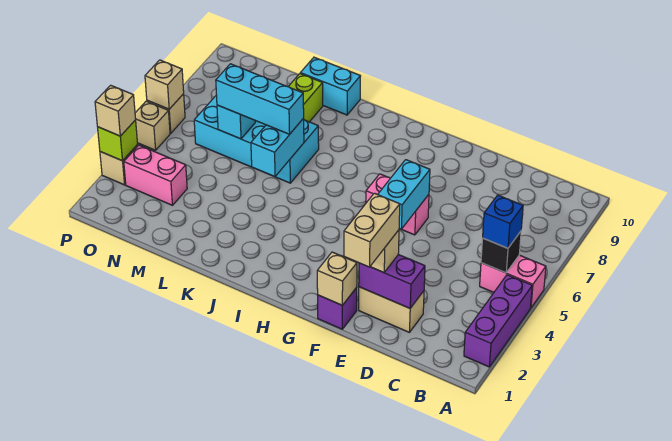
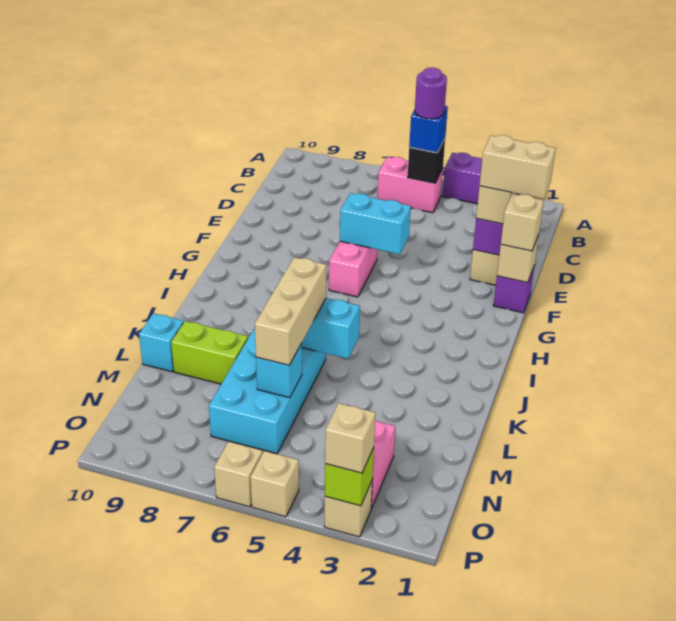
pink brick A5:B5 level 1 -> pink brick B5:B6 level 1
none -> purple round brick B5 level 4
cyan brick K6:M6 level 3 -> tan brick K6:M6 level 3
cyan brick K10:L10 level 1 -> cyan brick L10 level 1
tan brick P6 level 2 -> tan brick F1 level 3

